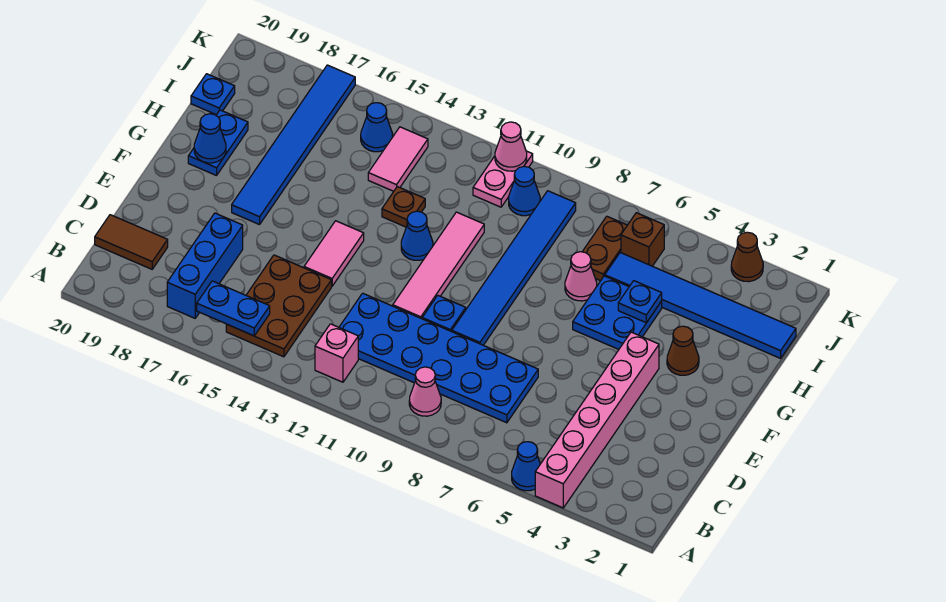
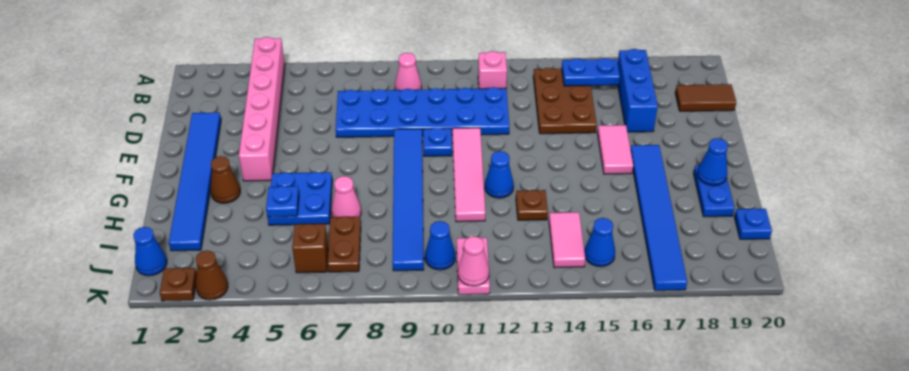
blue cone A5 level 1 -> blue cone J1 level 1
pink tile E14:F14 level 1 -> pink tile E16:F16 level 1
blue tile I1:I6 level 1 -> blue tile D2:I2 level 1
none -> brown plate K2 level 1

